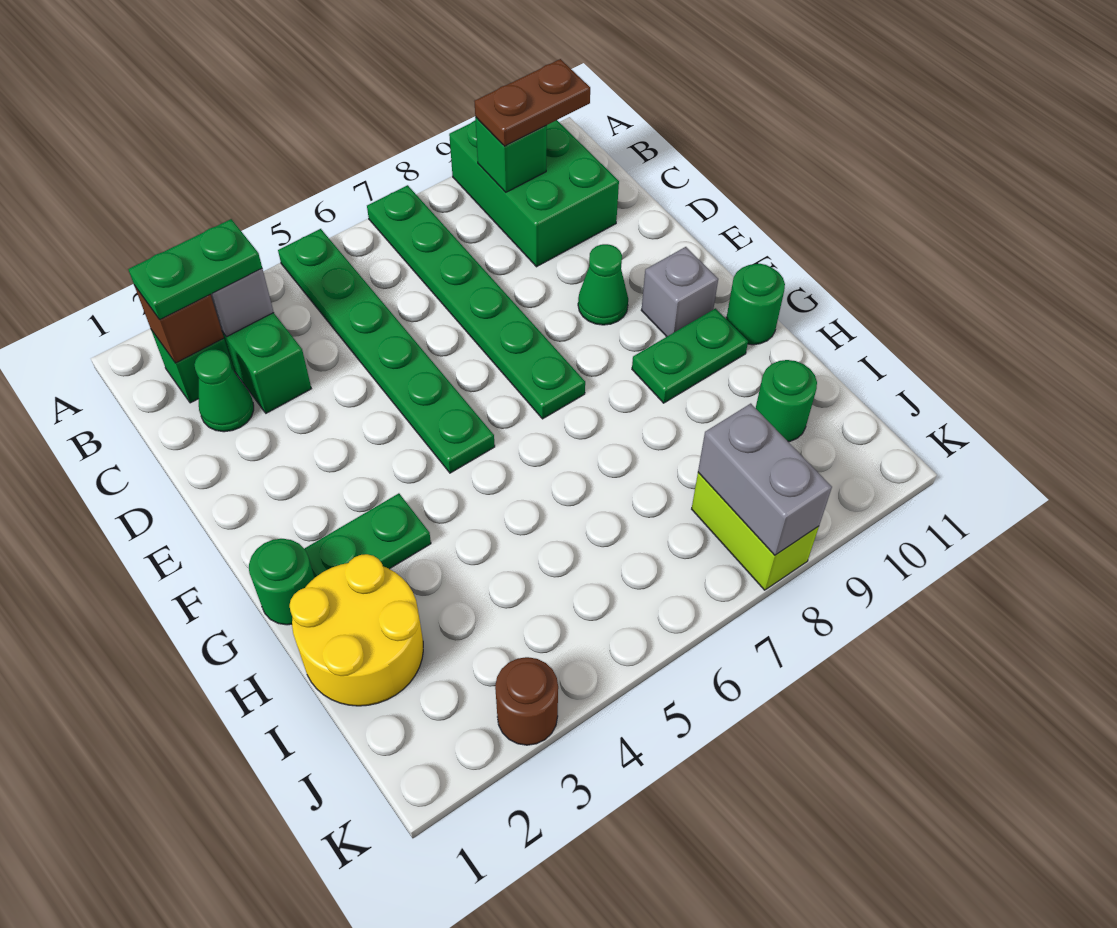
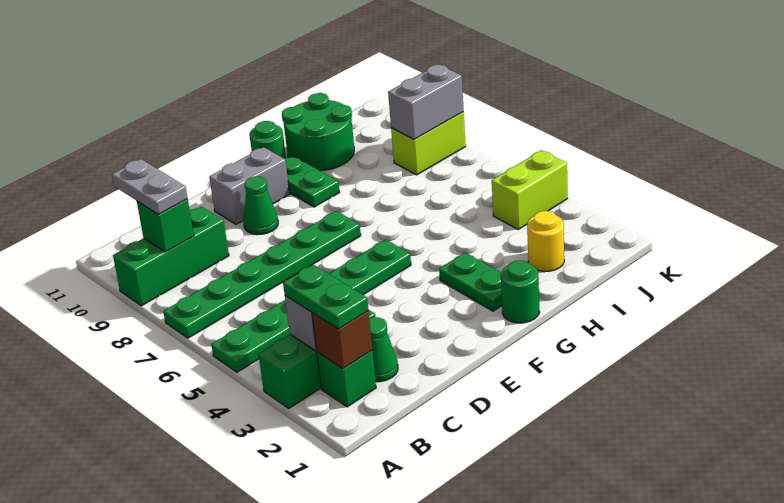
green brick A9:C10 level 1 -> green brick A9:C9 level 1
brown plate B9:B10 level 3 -> grey plate B9:B10 level 3
grey brick F10 level 1 -> grey brick E10:F10 level 1
yellow round brick H1:I2 level 1 -> yellow round brick I2 level 1
green round brick I10 level 1 -> green round brick H10:I11 level 1
none -> lime brick J4:K4 level 1
brown round brick K3 level 1 -> none

